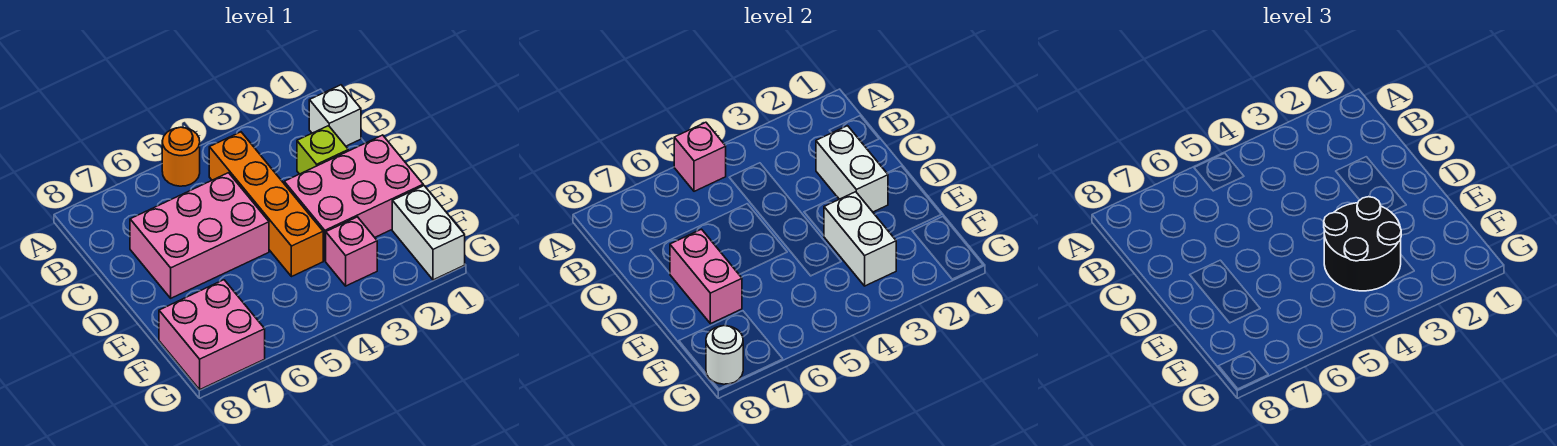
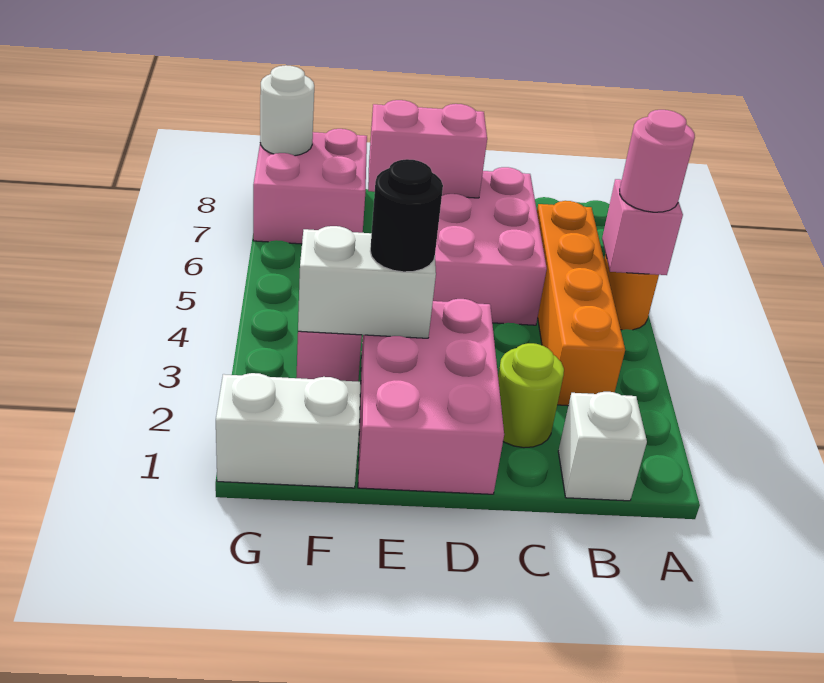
none -> pink round brick A5 level 3
orange brick B4:E4 level 1 -> orange brick B3:B6 level 1
lime brick C2 level 1 -> lime round brick C2 level 1
white brick C2:D2 level 2 -> none
black round brick E3:F4 level 3 -> black round brick E3 level 3

